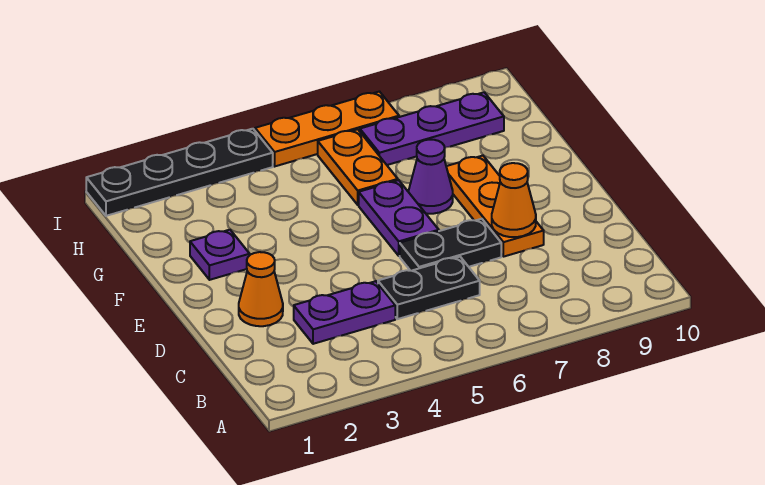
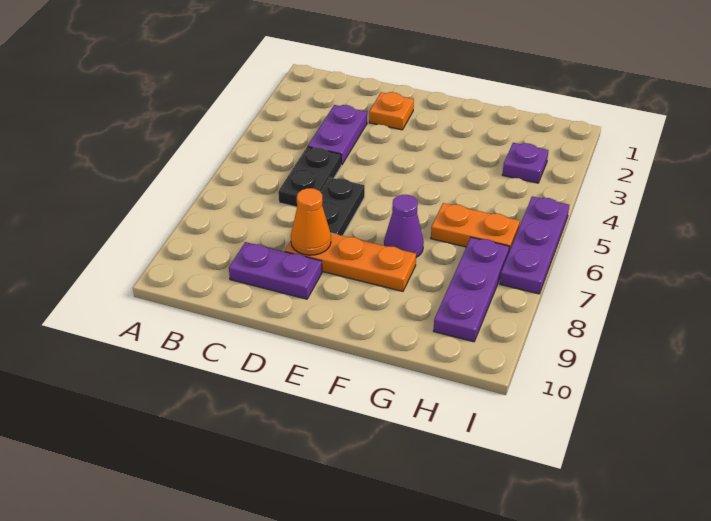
orange cone D2 level 1 -> orange plate D2 level 1
purple plate E6:F6 level 1 -> purple plate C9:D9 level 1
purple plate F2 level 1 -> purple plate H3 level 1
black plate I1:I4 level 1 -> none
orange plate I5:I7 level 1 -> purple plate I5:I7 level 1

